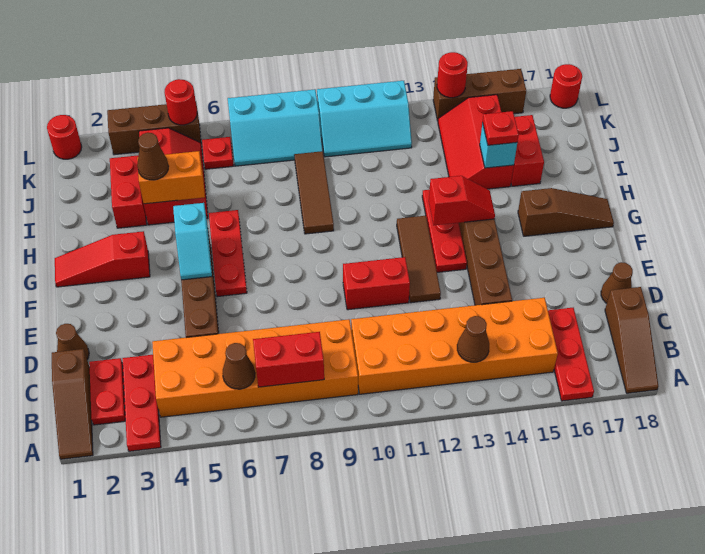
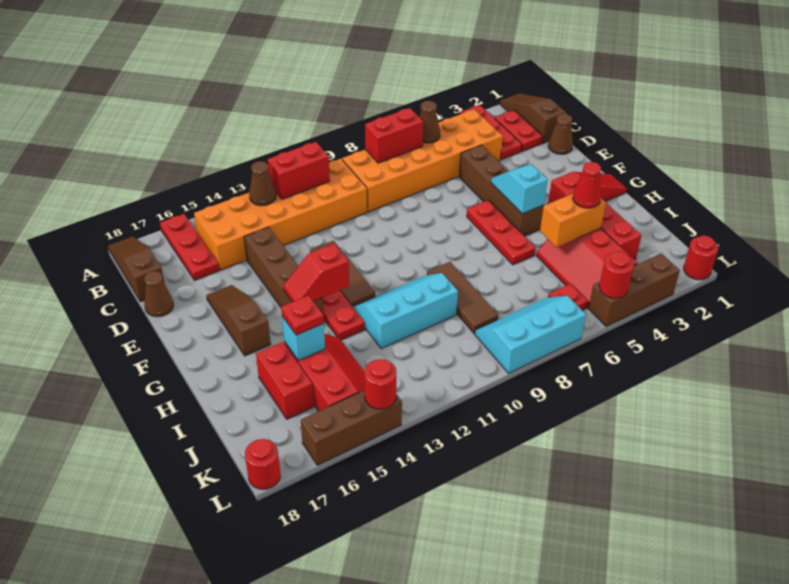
red brick E10:E11 level 1 -> red brick B11:B12 level 2
brown slope G16:G18 level 1 top 16 -> brown slope E16:G16 level 1 top G
brown cone I4 level 3 -> red cone I4 level 3
cyan slope K10:L12 level 1 top L -> cyan slope H10:I12 level 1 top I

